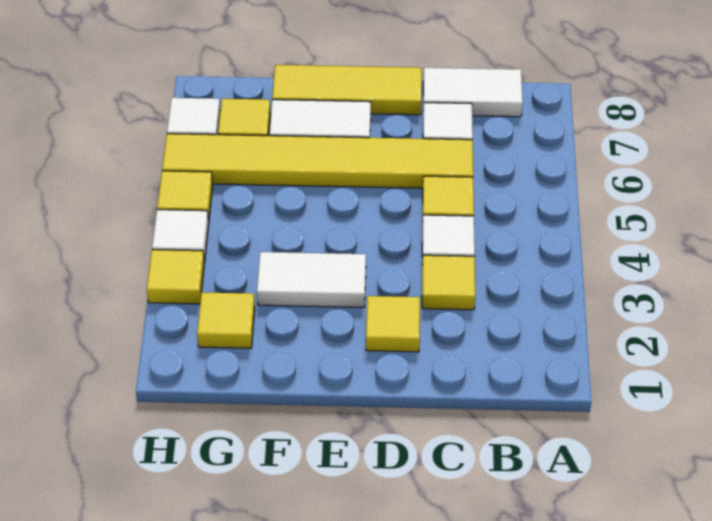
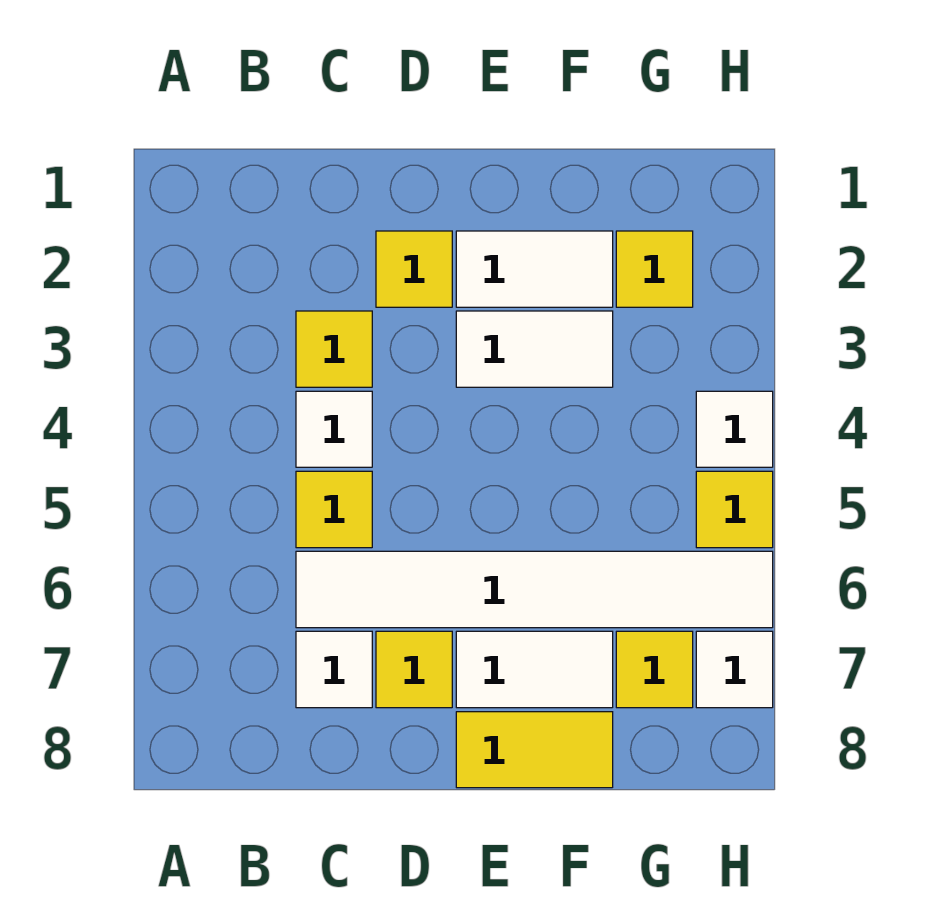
white tile B8:C8 level 1 -> white tile E2:F2 level 1
yellow tile C6:H6 level 1 -> white tile C6:H6 level 1
yellow tile D8:F8 level 1 -> yellow tile E8:F8 level 1
yellow tile H3 level 1 -> yellow tile D7 level 1

